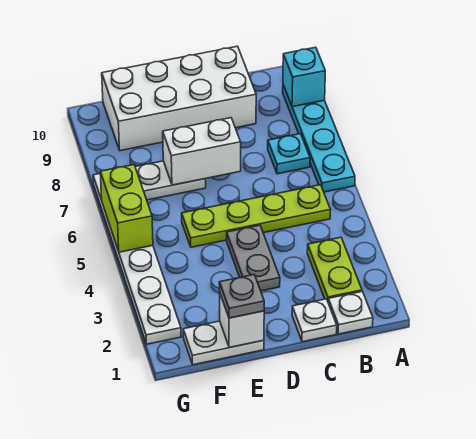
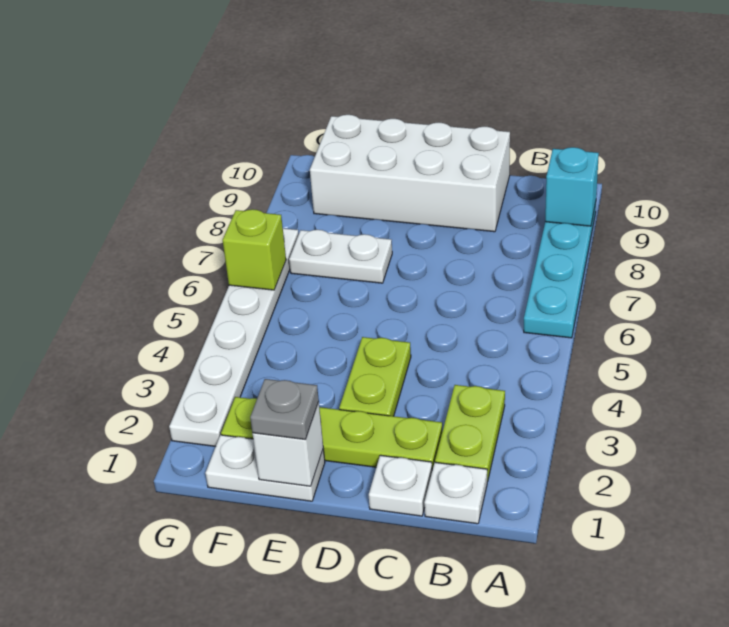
lime plate B5:E5 level 1 -> lime plate C2:F2 level 1
cyan plate B7 level 1 -> none
grey plate D3:D4 level 1 -> lime plate D3:D4 level 1
white brick D7:E7 level 2 -> none
lime brick G5:G6 level 2 -> lime brick G6 level 2

